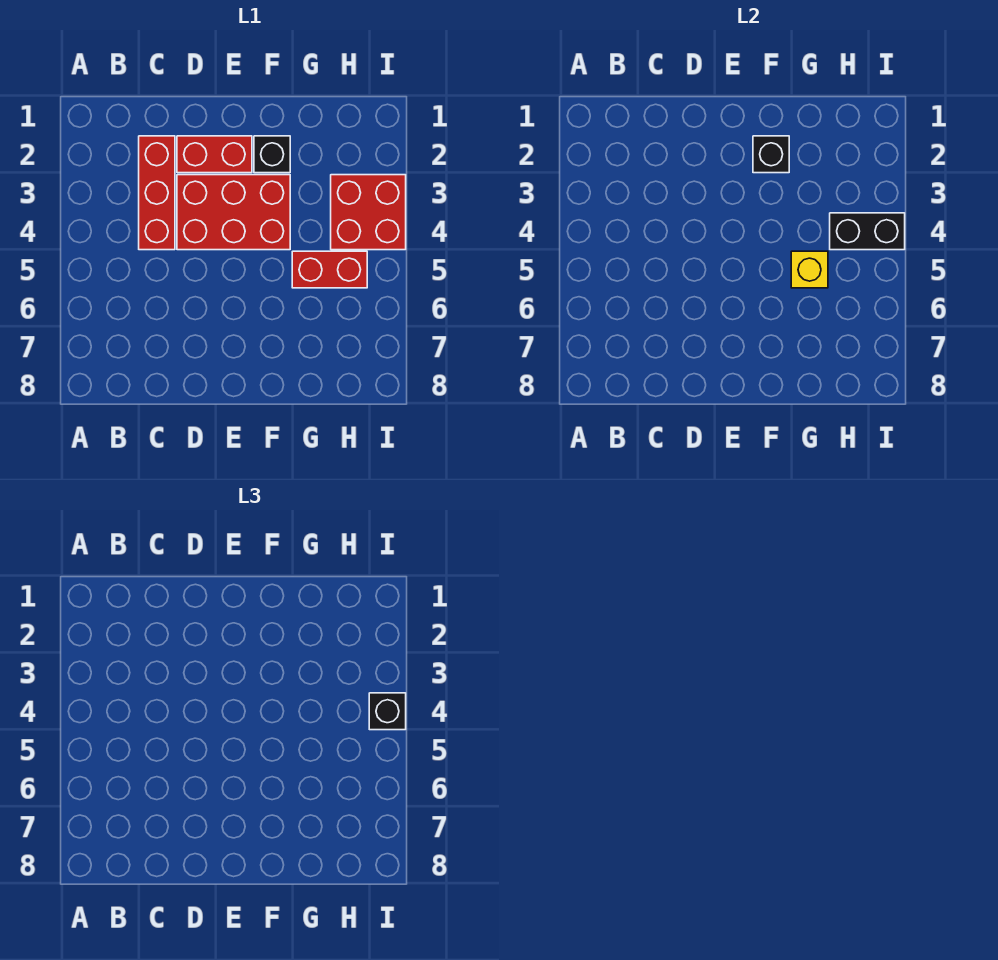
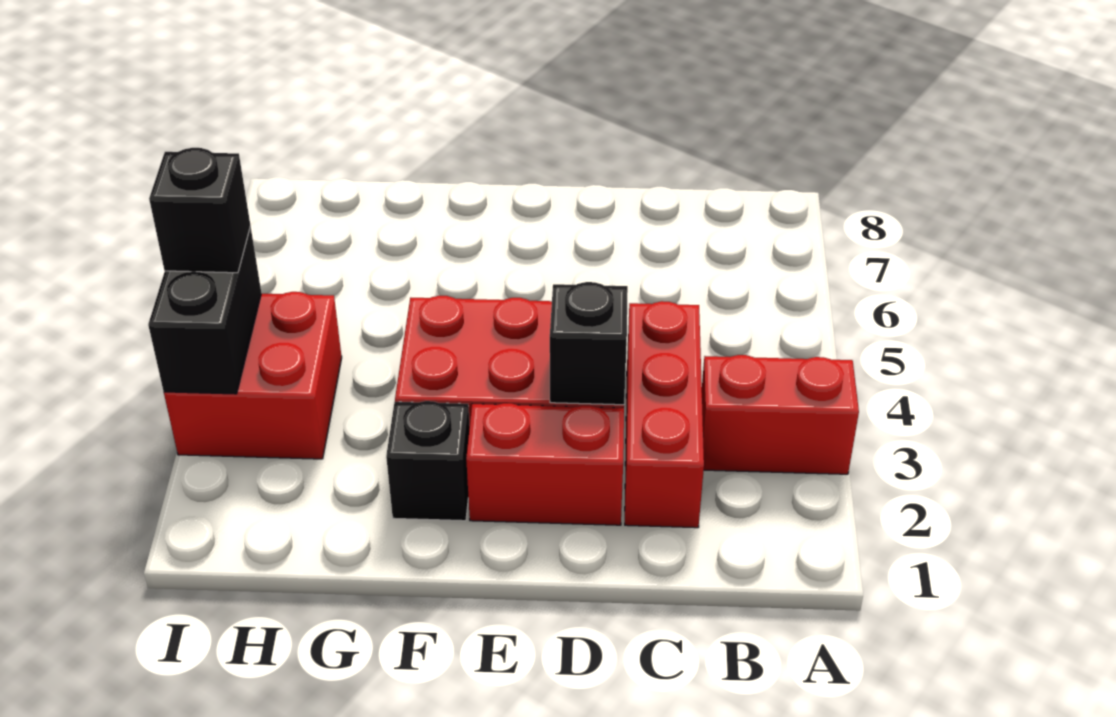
black brick F2 level 2 -> black brick D3 level 2
red brick G5:H5 level 1 -> red brick A3:B3 level 1
yellow brick G5 level 2 -> none
black brick H4:I4 level 2 -> black brick I3:I4 level 2

